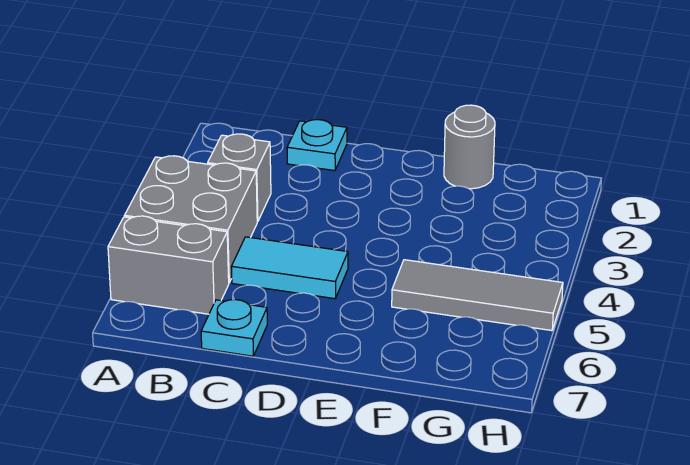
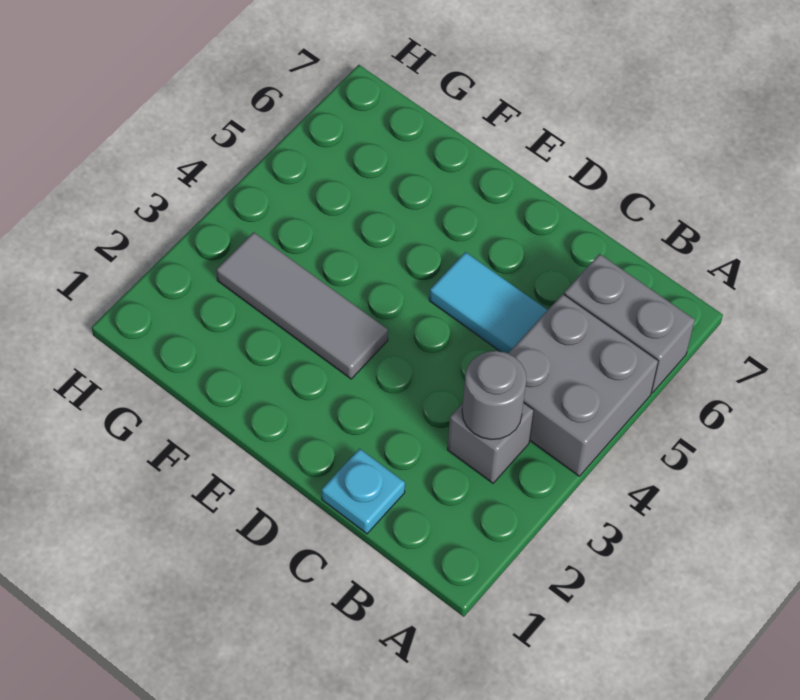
cyan plate C7 level 1 -> none
grey round brick F1 level 1 -> grey round brick B3 level 2
grey tile F5:H5 level 1 -> grey tile E3:G3 level 1

